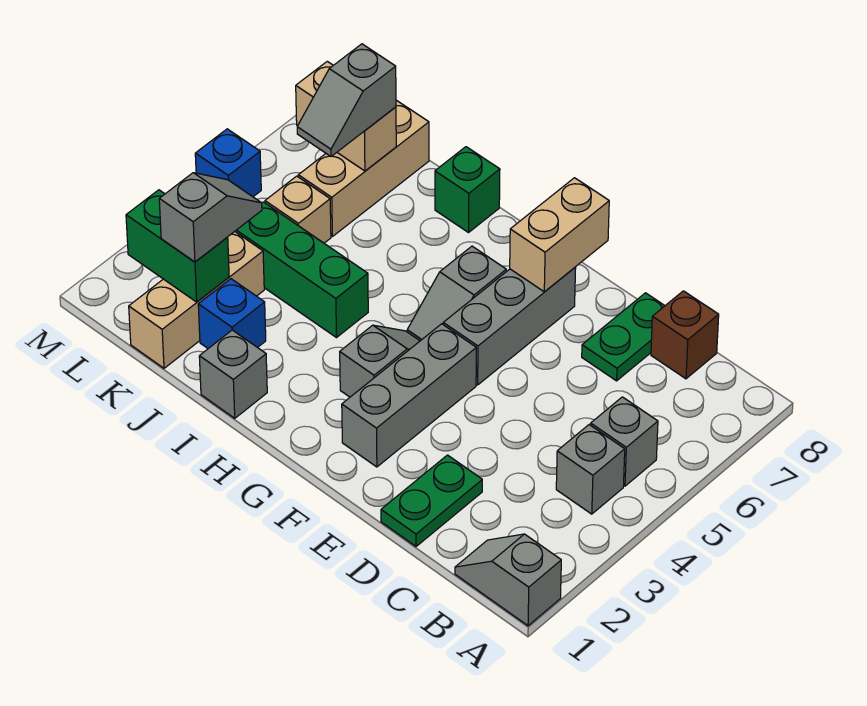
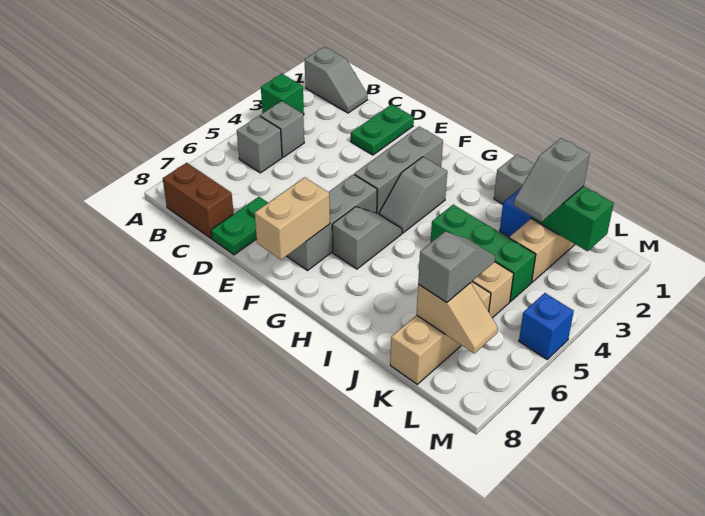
brown brick C8 level 1 -> brown brick B8:C8 level 1
green brick I8 level 1 -> green brick A3 level 1
tan brick K7:L7 level 2 -> tan slope K7:L7 level 2 top K

